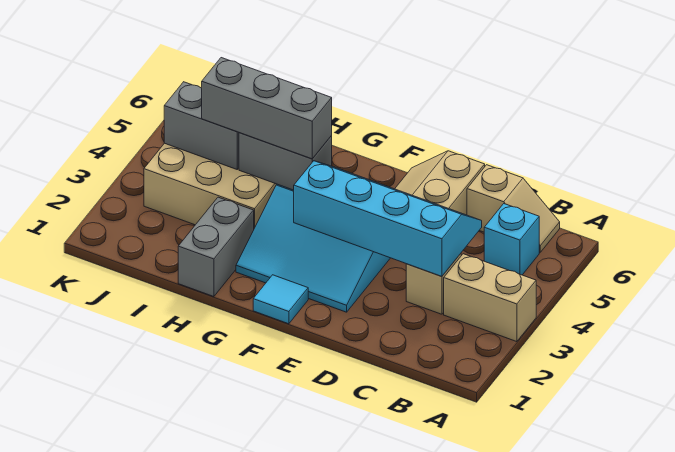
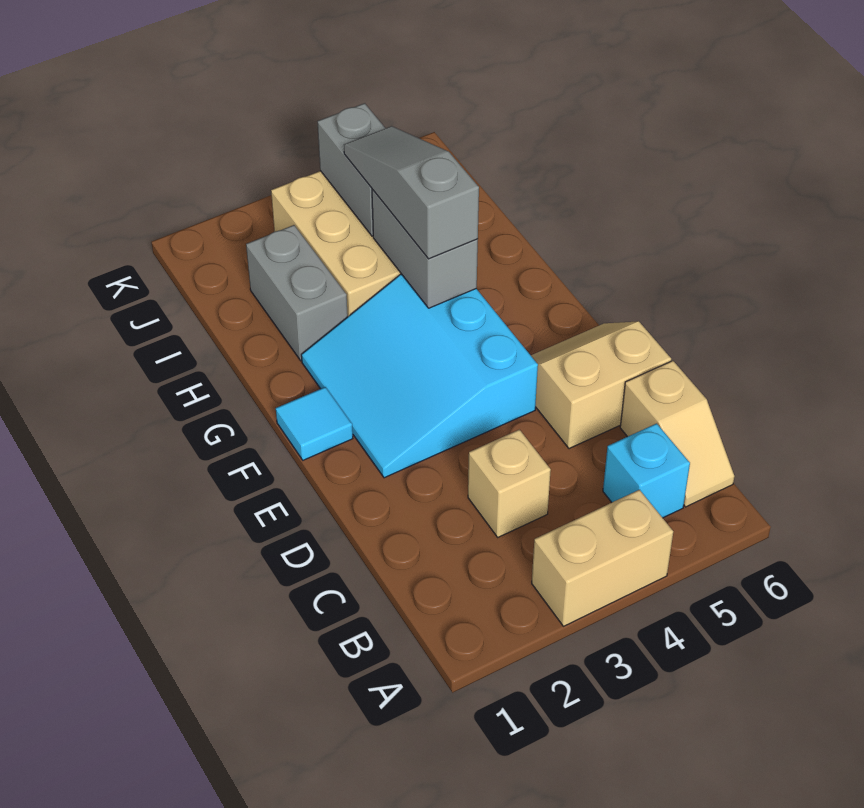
tan brick A3:B3 level 1 -> tan brick A3:A4 level 1
cyan slope C3:F4 level 2 top 3 -> none
grey brick G4:I4 level 3 -> grey slope G4:I4 level 3 top G
grey brick H1:H2 level 1 -> grey brick H2:I2 level 1

